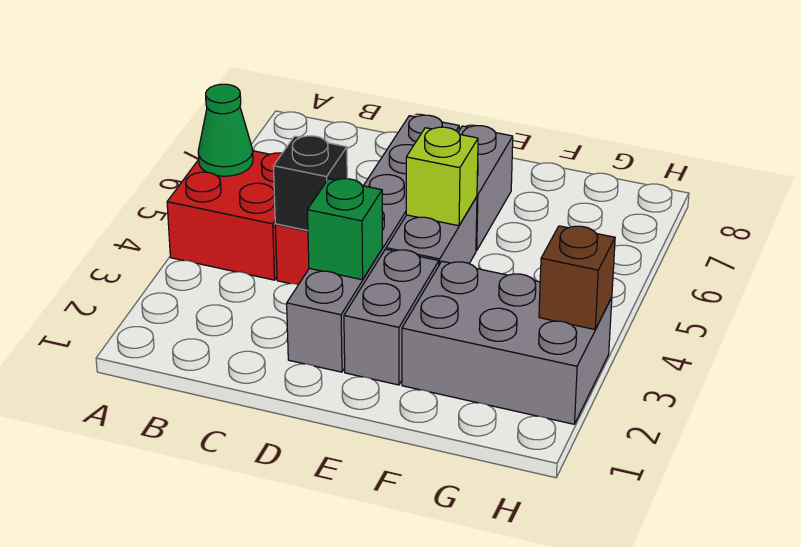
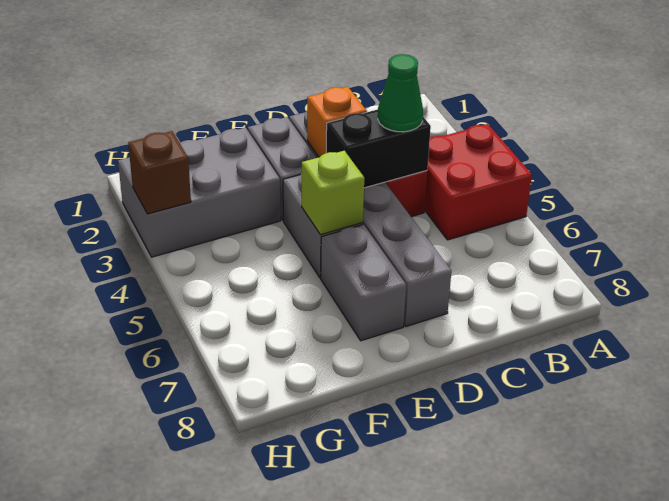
green cone A5 level 2 -> green cone C4 level 3
black brick C4 level 2 -> black brick C4:D4 level 2
green brick D3 level 2 -> orange brick D3 level 2

